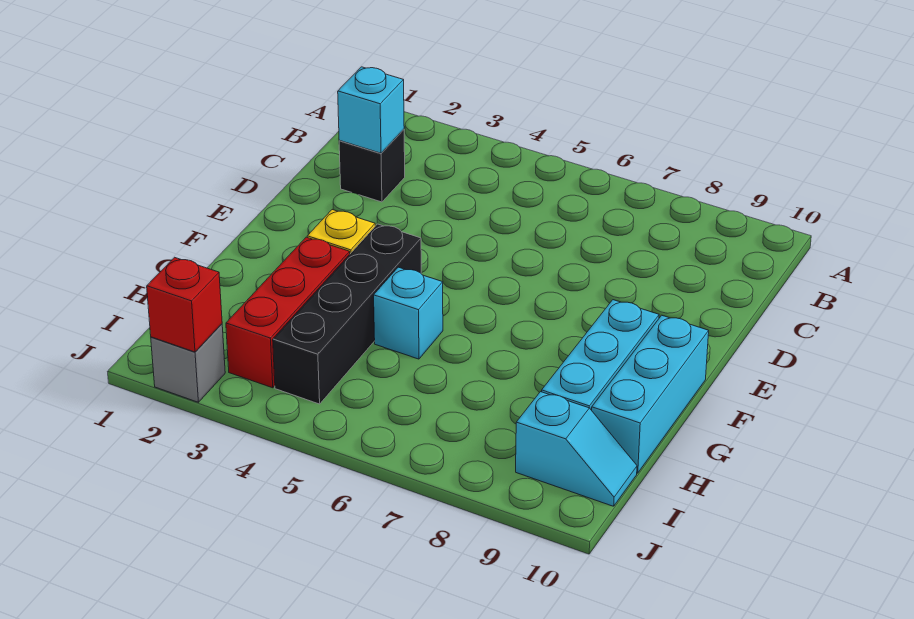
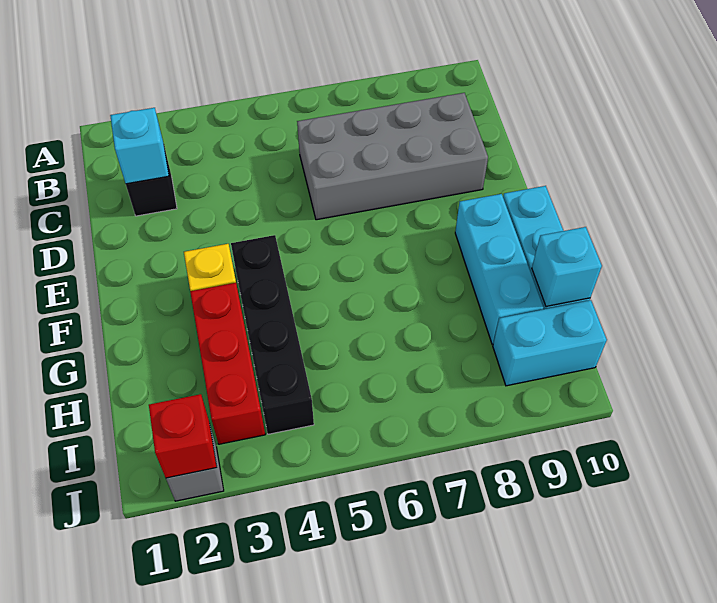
none -> grey brick C6:D9 level 1
cyan brick G5 level 1 -> cyan brick H10 level 2
cyan slope I9:I10 level 1 top 9 -> cyan brick I9:I10 level 1

